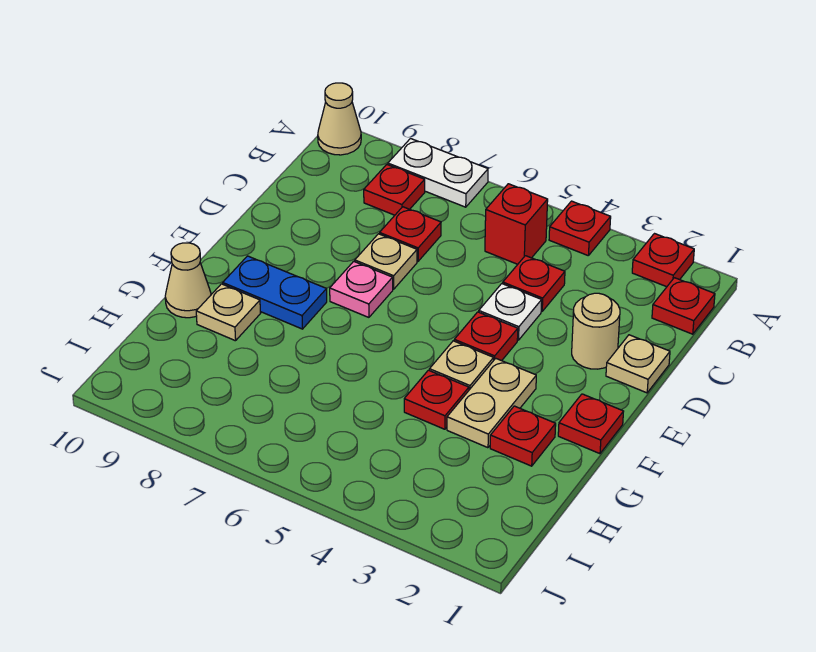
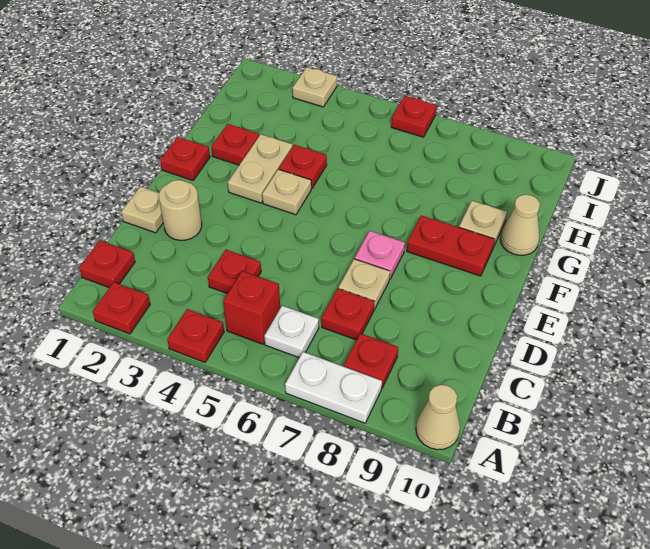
white plate D4 level 1 -> white plate B6 level 1
red plate E4 level 1 -> red plate J6 level 1
blue plate F8:F9 level 1 -> red plate F8:F9 level 1
none -> tan plate J3 level 1

